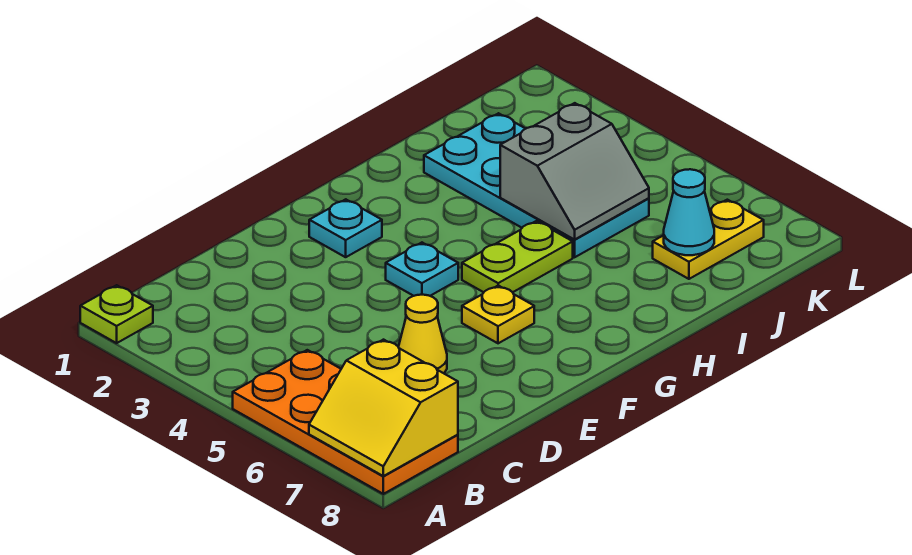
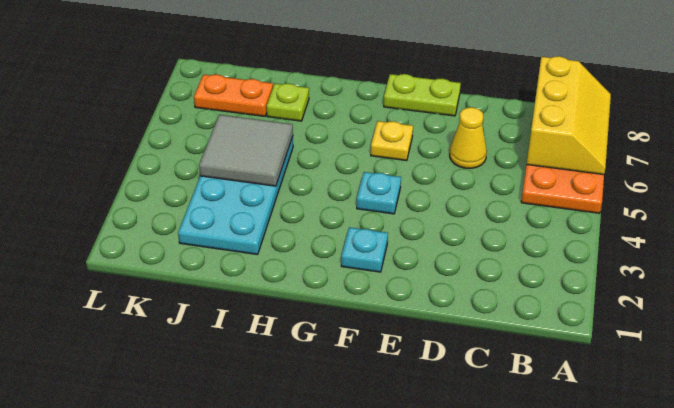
lime plate A1 level 1 -> lime plate I7 level 1
yellow slope A7:B8 level 2 top B -> yellow slope A6:B8 level 2 top B
lime plate G5:H5 level 1 -> lime plate E8:F8 level 1
grey slope I4:J5 level 2 top 4 -> grey tile I4:J5 level 2
yellow plate J7:K7 level 1 -> orange plate J7:K7 level 1
cyan cone J7 level 2 -> none

